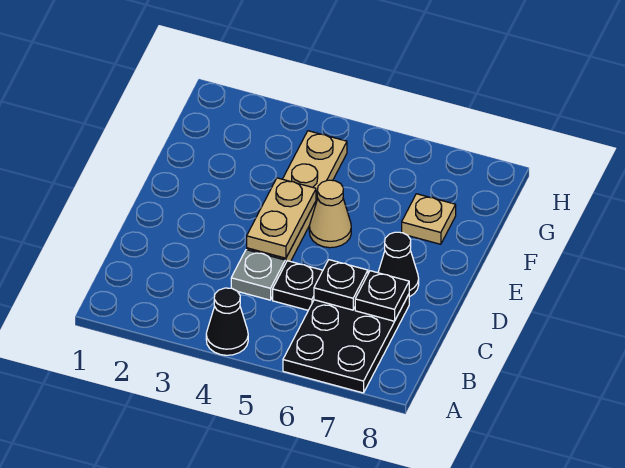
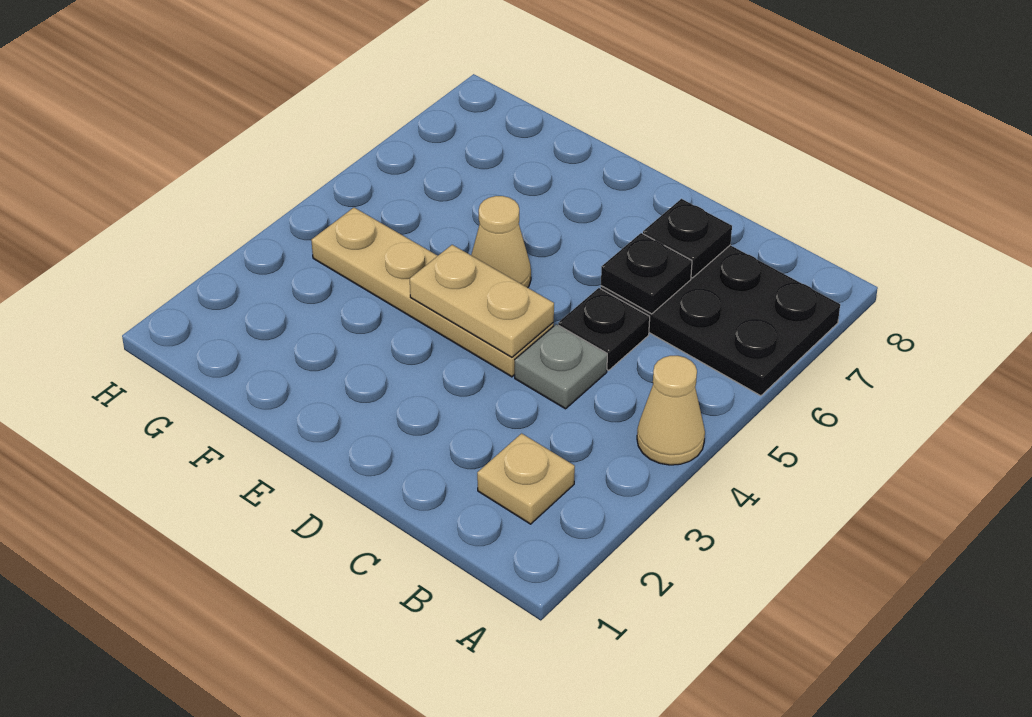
black cone A4 level 1 -> tan cone A4 level 1
black cone D7 level 1 -> none
tan plate F7 level 1 -> tan plate B2 level 1

